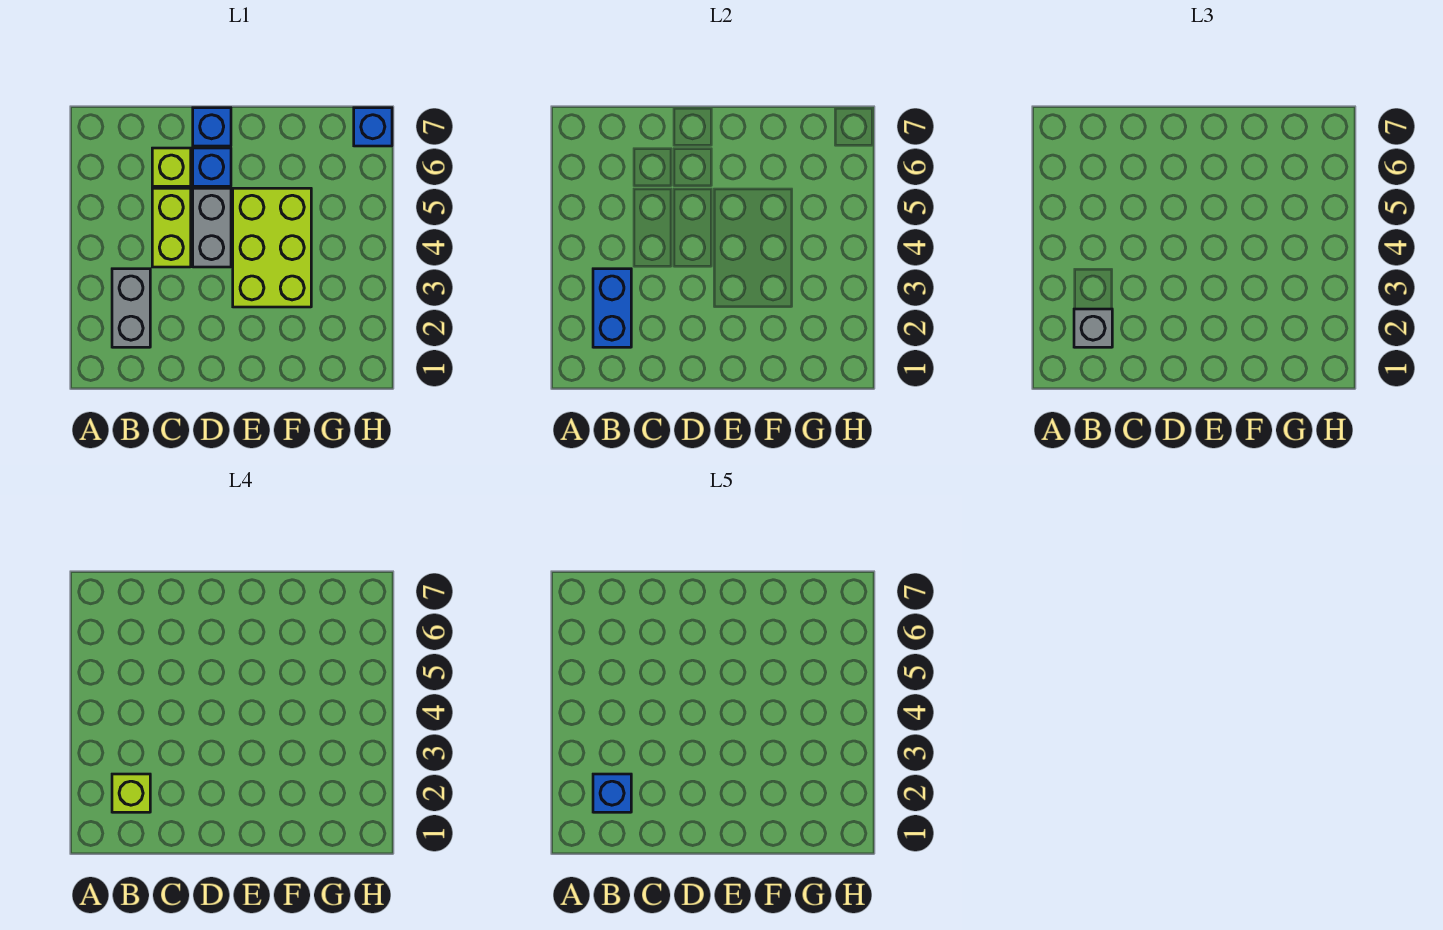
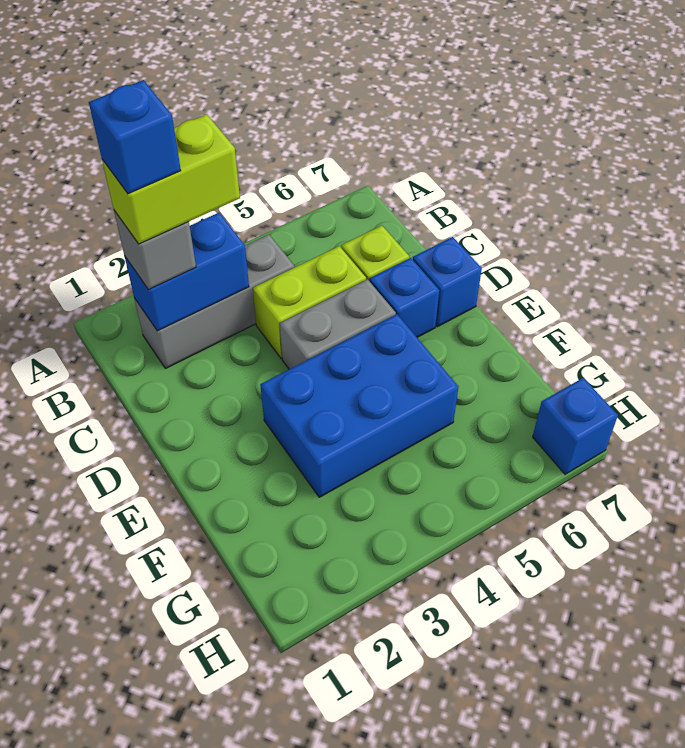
grey brick B2:B3 level 1 -> grey brick B2:B4 level 1
lime brick B2 level 4 -> lime brick B2:B3 level 4
lime brick E3:F5 level 1 -> blue brick E3:F5 level 1

